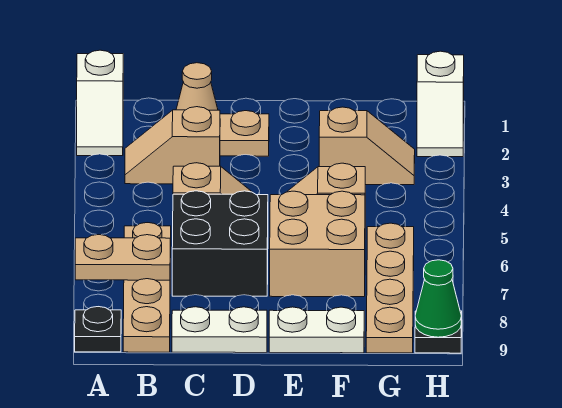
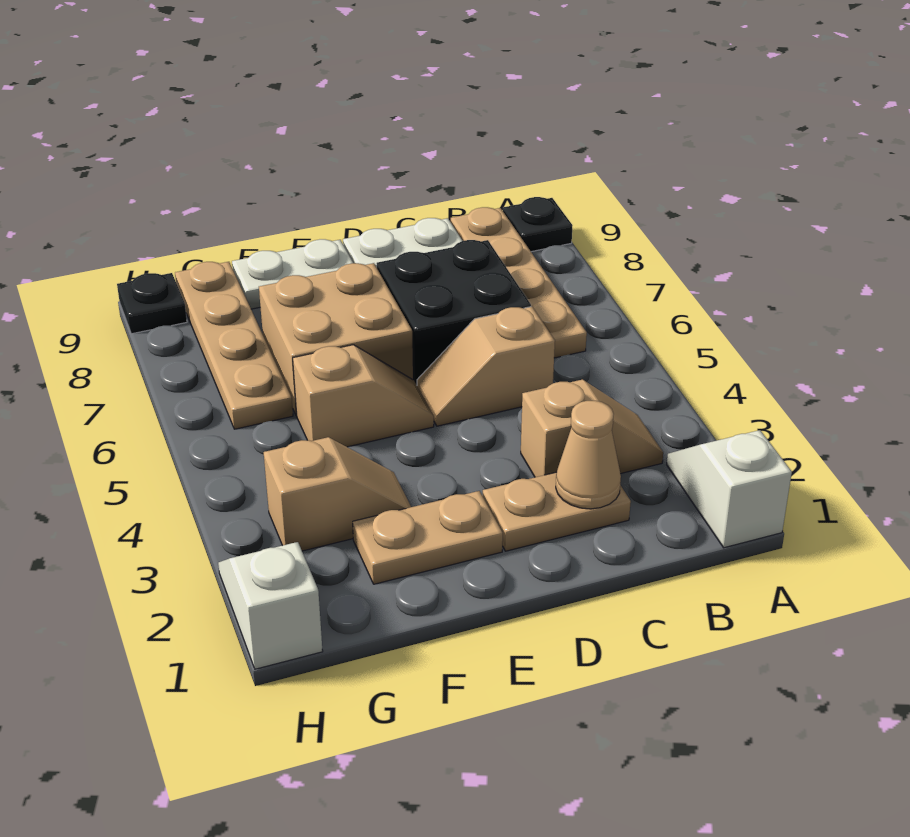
tan plate A7:B7 level 2 -> tan plate E2:F2 level 1
tan slope F3:G3 level 1 top F -> tan slope F3:G3 level 1 top G
green cone H9 level 2 -> none

